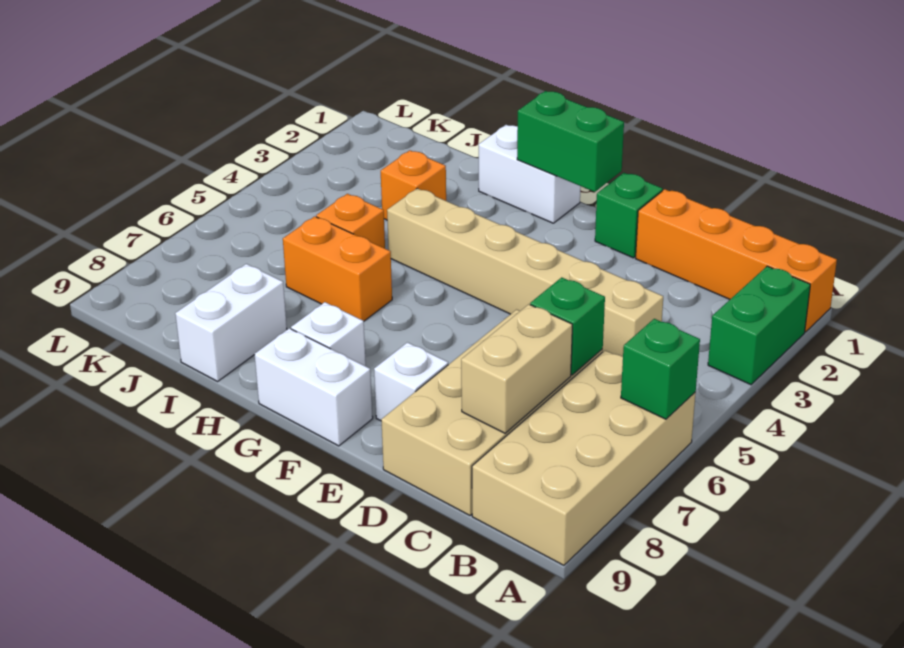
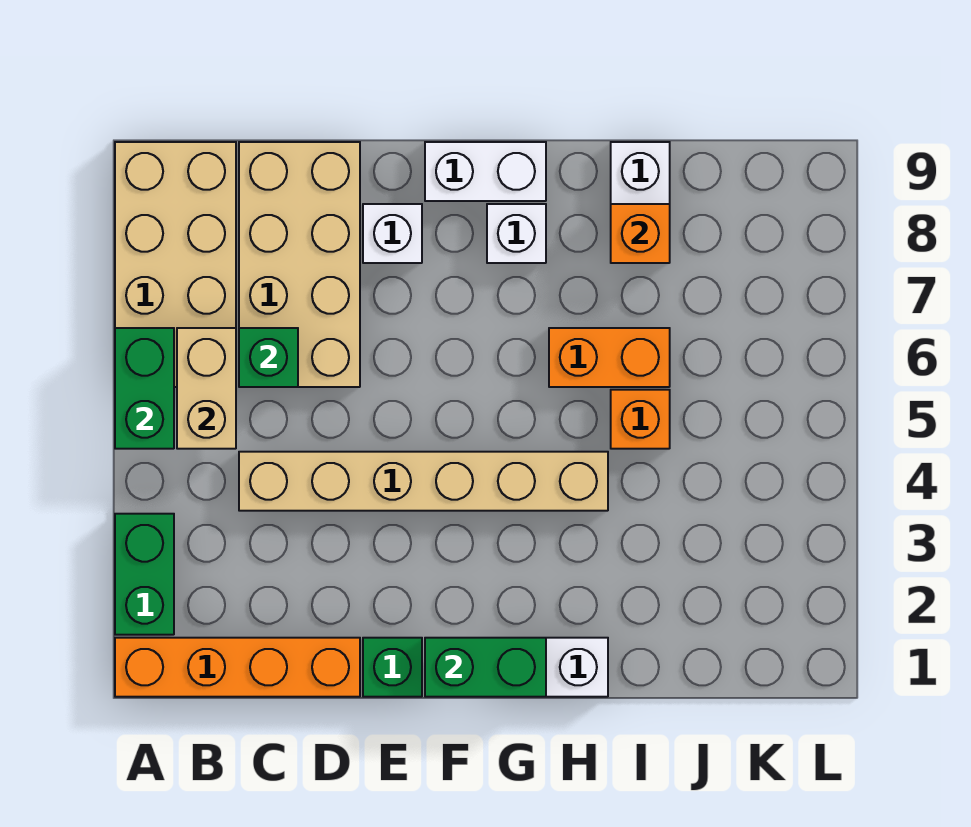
green brick A6 level 2 -> green brick A5:A6 level 2
tan brick C7:C8 level 2 -> tan brick B5:B6 level 2
orange brick I3 level 1 -> orange brick I8 level 2

